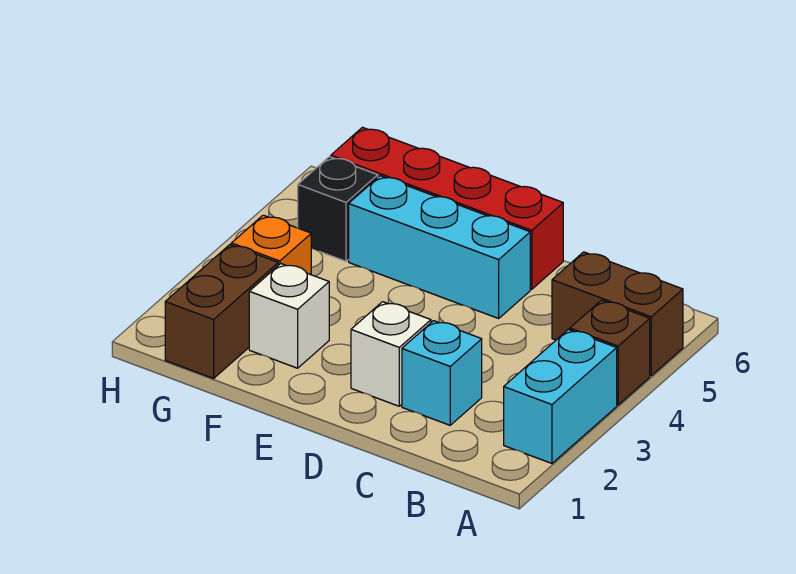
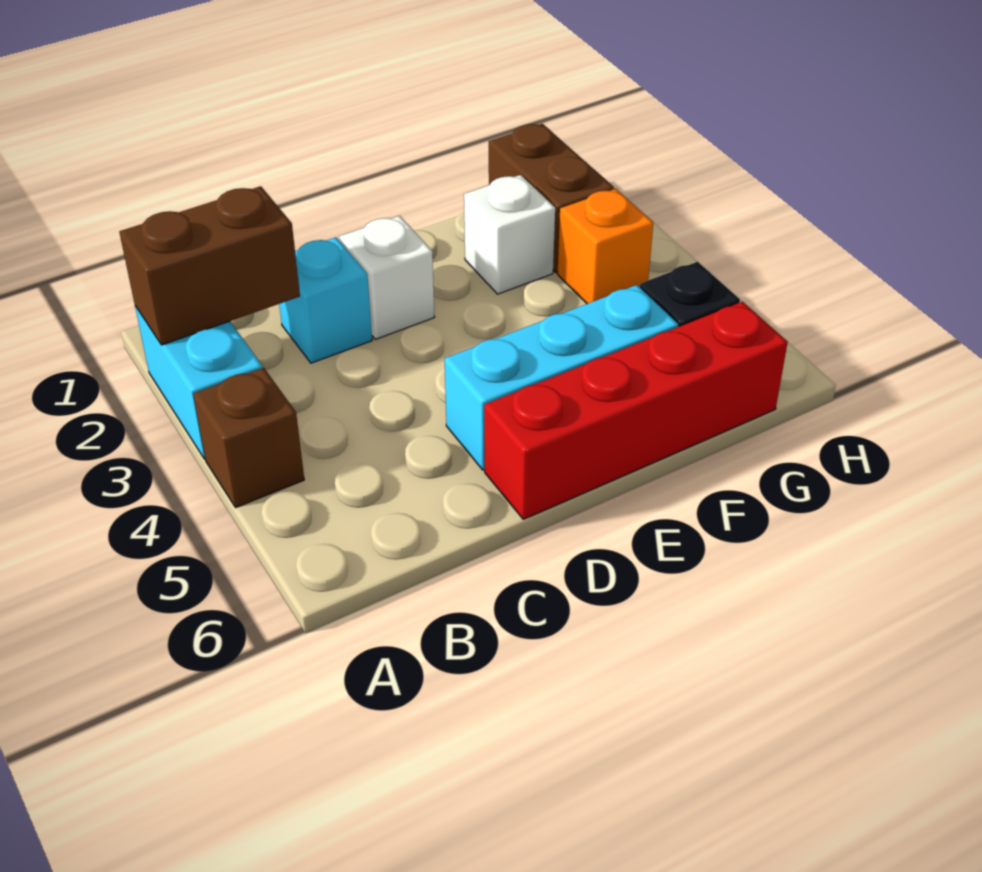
brown brick A5:B5 level 1 -> brown brick A2:B2 level 2

